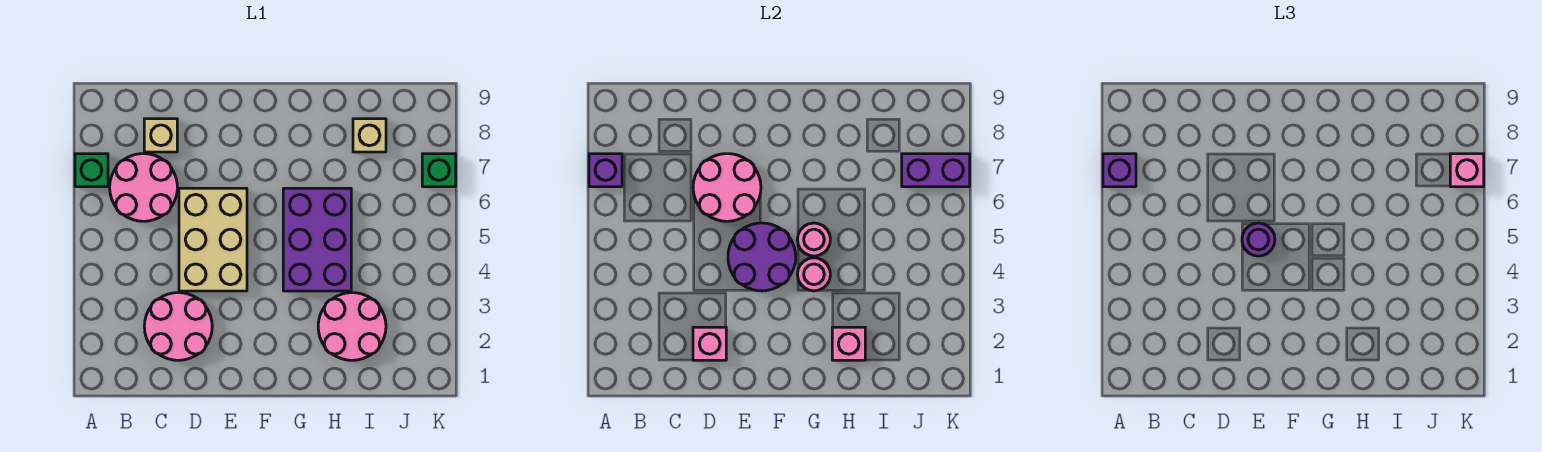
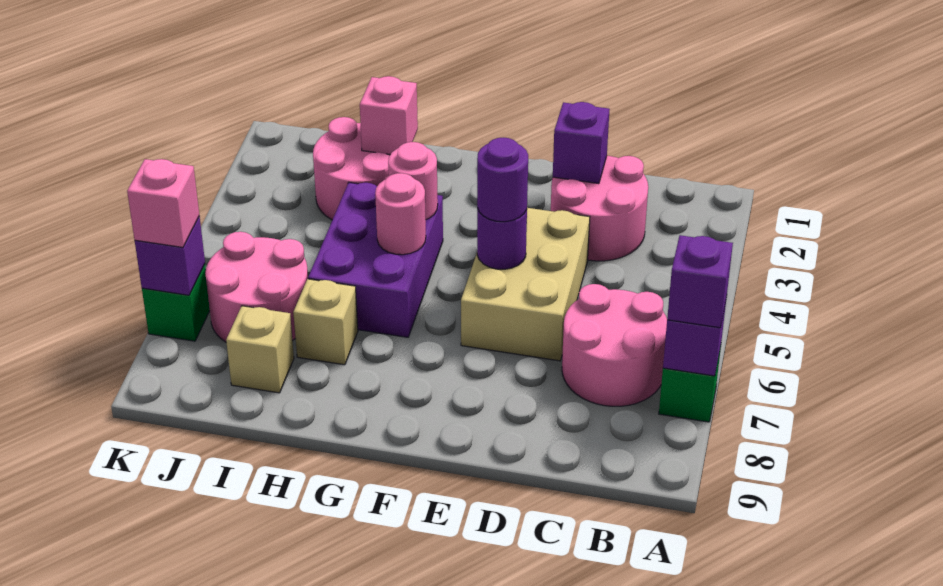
tan brick C8 level 1 -> tan brick H7 level 1
pink brick D2 level 2 -> purple brick D2 level 2
pink round brick D6:E7 level 2 -> pink round brick I6:J7 level 1
purple round brick E4:F5 level 2 -> purple round brick E5 level 2
purple brick J7:K7 level 2 -> purple brick K7 level 2

